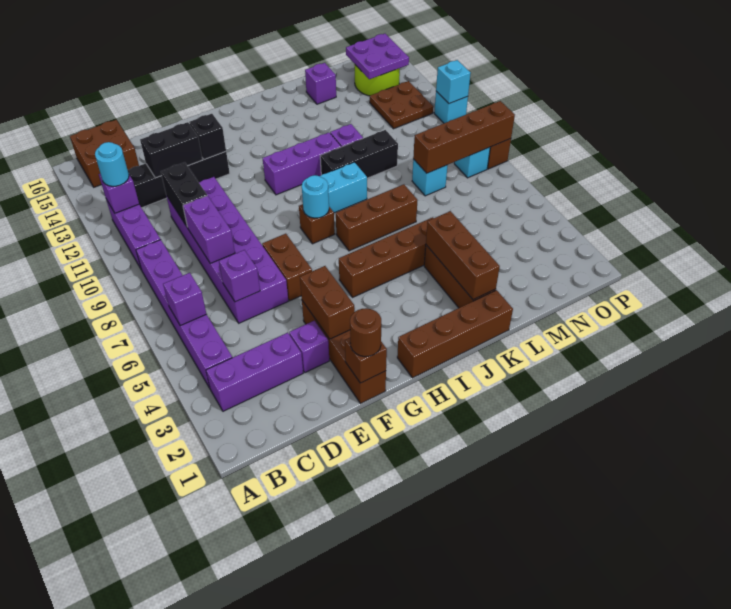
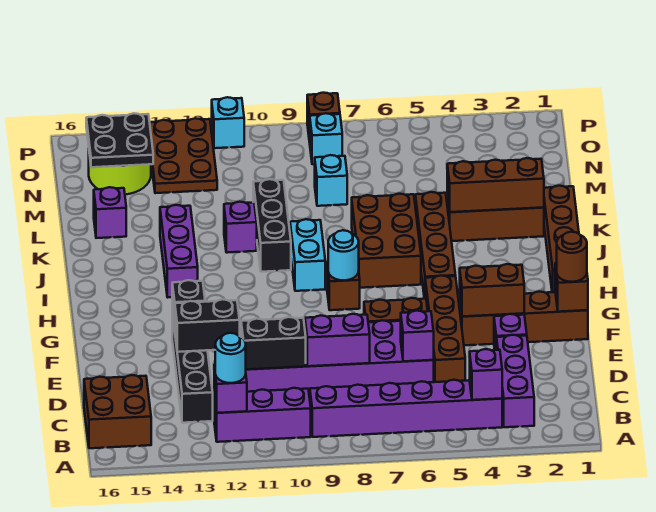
purple brick B6 level 2 -> purple brick B4 level 2
black brick D13:E13 level 2 -> black brick E12:E13 level 2
purple brick H11:J11 level 1 -> purple brick I13:K13 level 1
brown brick I7:K7 level 1 -> brown brick I6:K7 level 1
brown brick M8:P8 level 2 -> brown brick D5:G5 level 1
brown plate N12:O13 level 1 -> brown plate N12:P13 level 1
purple plate N14:O15 level 2 -> black plate N14:O15 level 2
cyan brick P11 level 2 -> none

